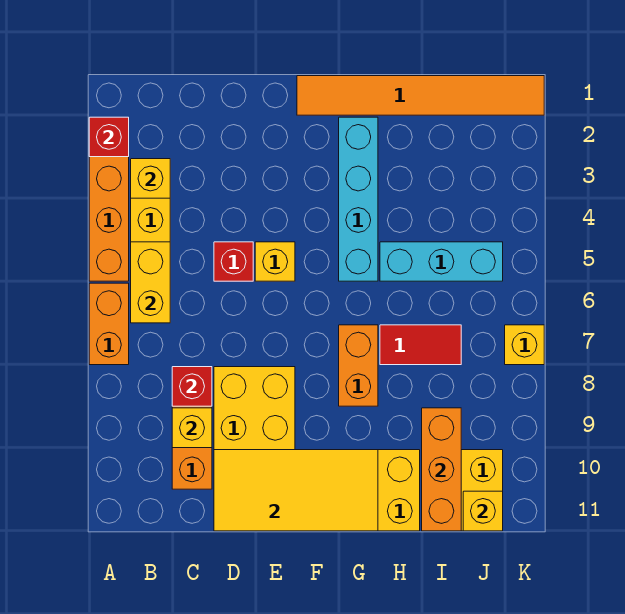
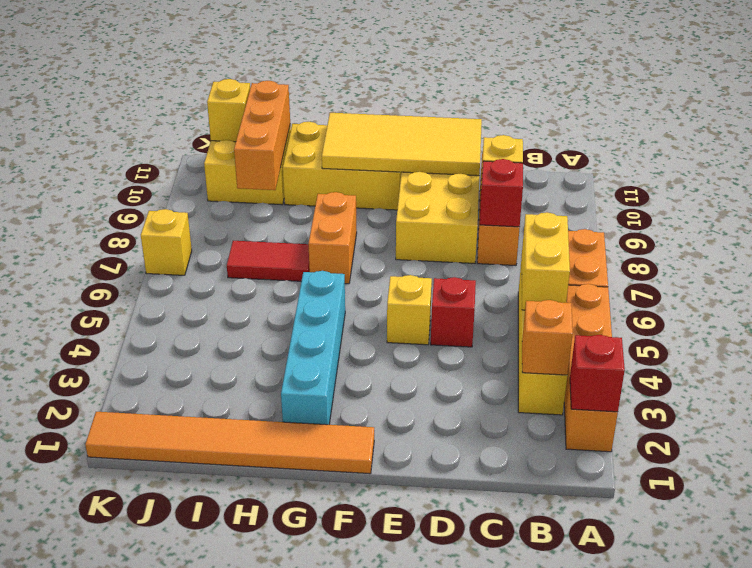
yellow brick B3 level 2 -> orange brick B3 level 2
cyan brick H5:J5 level 1 -> none

